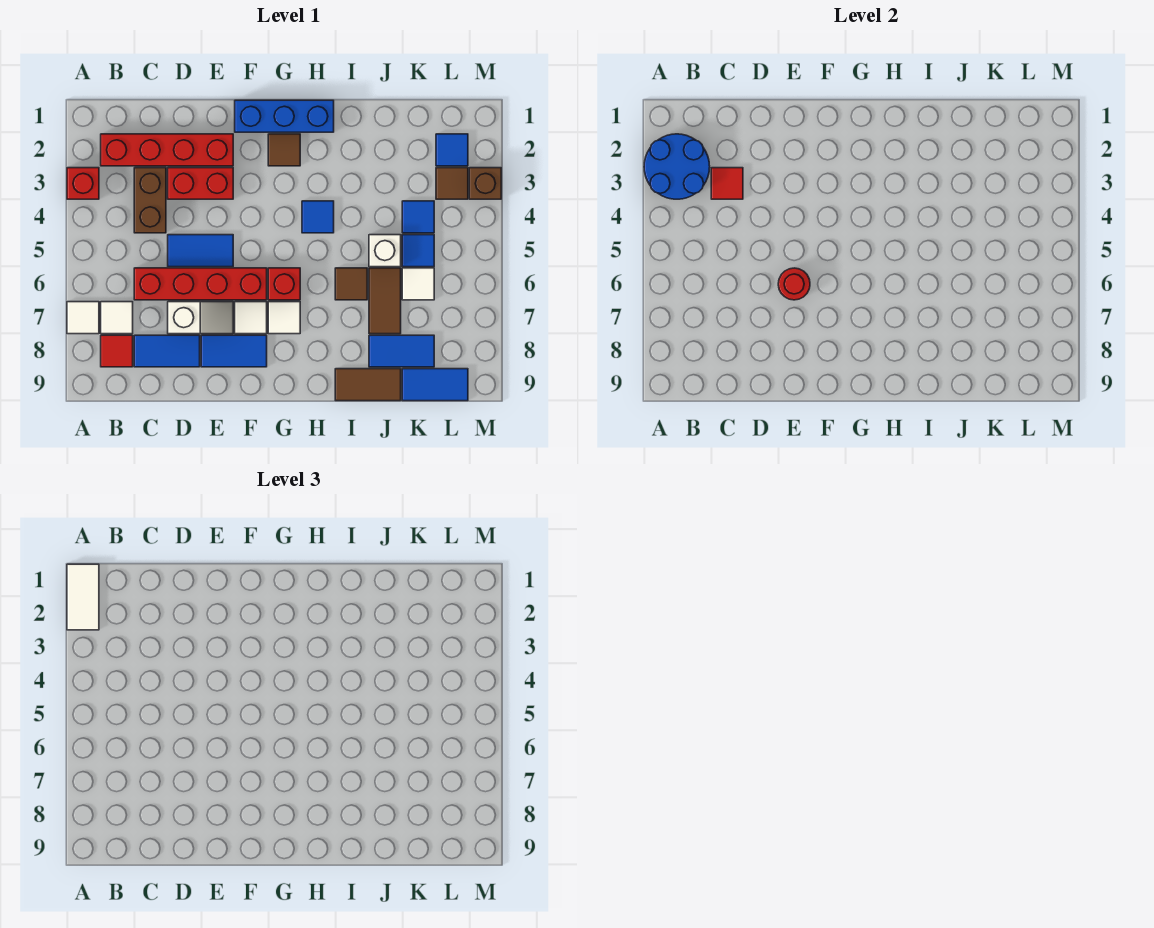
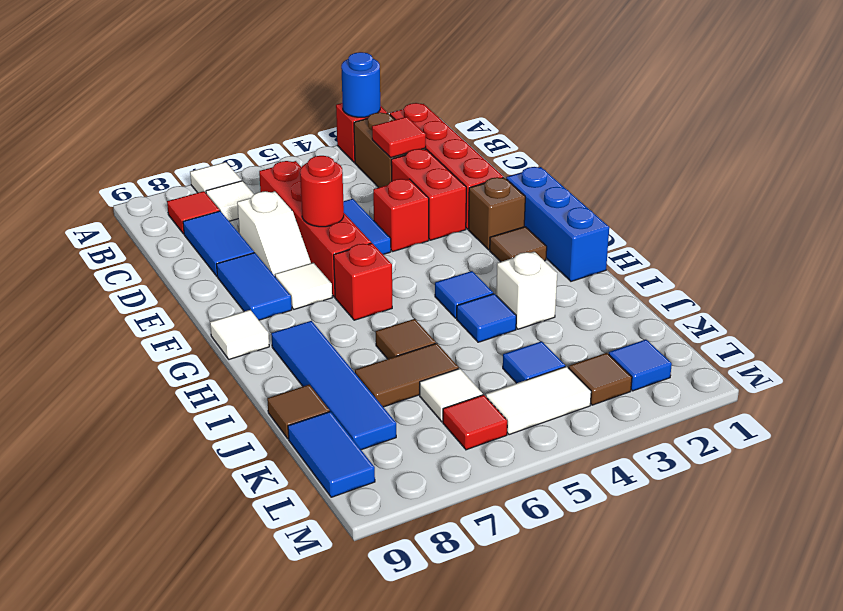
white tile A1:A2 level 3 -> white tile L4:L5 level 1
blue round brick A2:B3 level 2 -> blue round brick A3 level 2
brown brick C3:C4 level 1 -> brown brick B3:C3 level 1
none -> red brick E4 level 1
white tile G7 level 1 -> white tile G9 level 1
brown tile I9:J9 level 1 -> brown tile J9 level 1
white brick J5 level 1 -> white brick I3 level 1
blue tile J8:K8 level 1 -> blue tile H8:K8 level 1
blue tile K5 level 1 -> blue tile I4 level 1
none -> red tile L6 level 1
brown brick M3 level 1 -> brown brick F2 level 1

